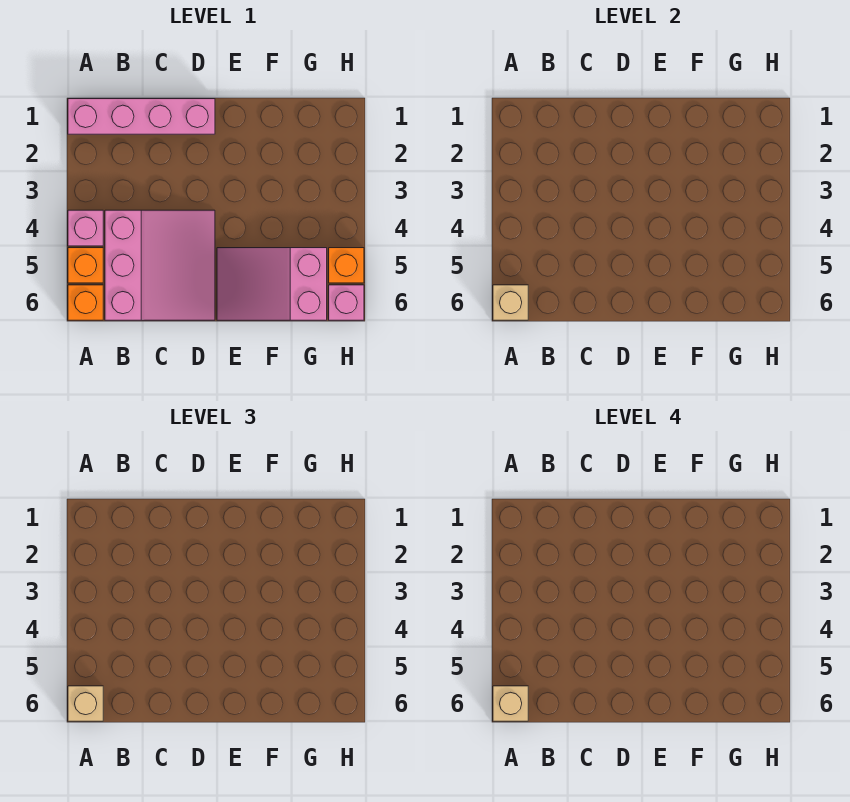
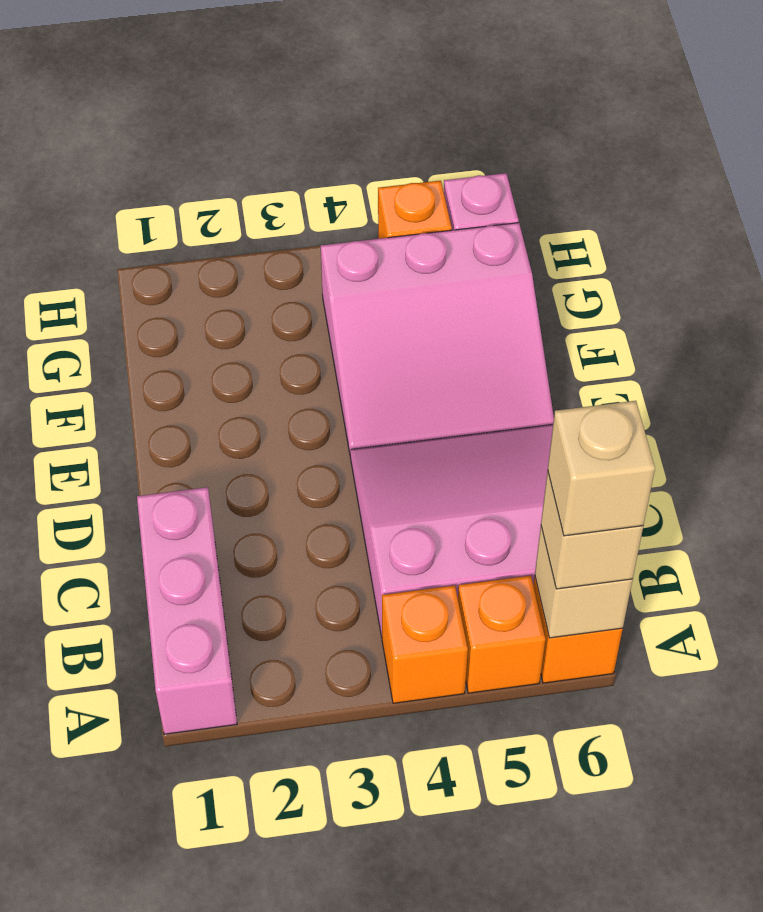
pink brick A1:D1 level 1 -> pink brick A1:C1 level 1
pink brick A4 level 1 -> orange brick A4 level 1
pink slope E5:G6 level 1 top G -> pink slope E4:G6 level 1 top G

